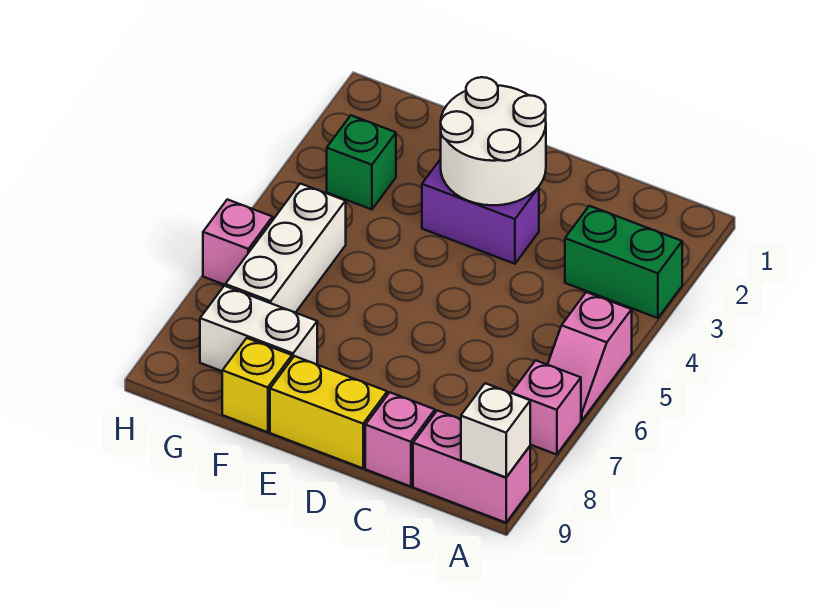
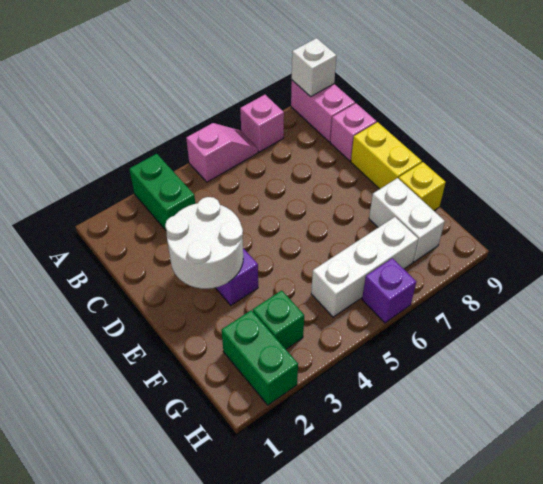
none -> green brick G2:H2 level 1
pink brick H6 level 1 -> purple brick H6 level 1

